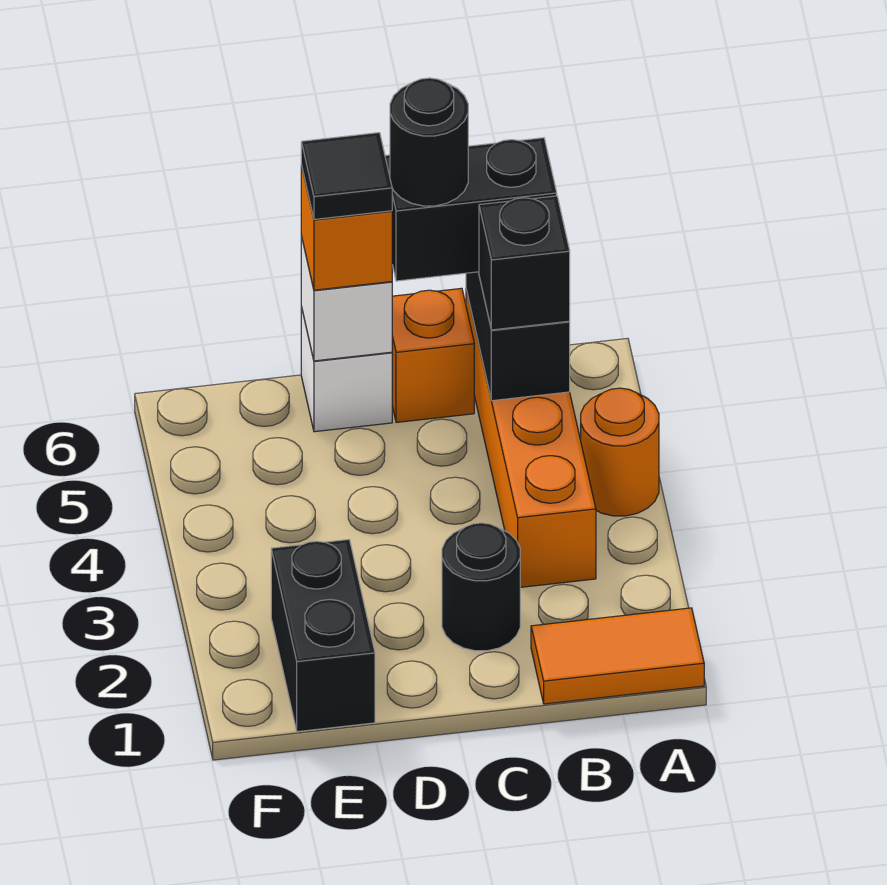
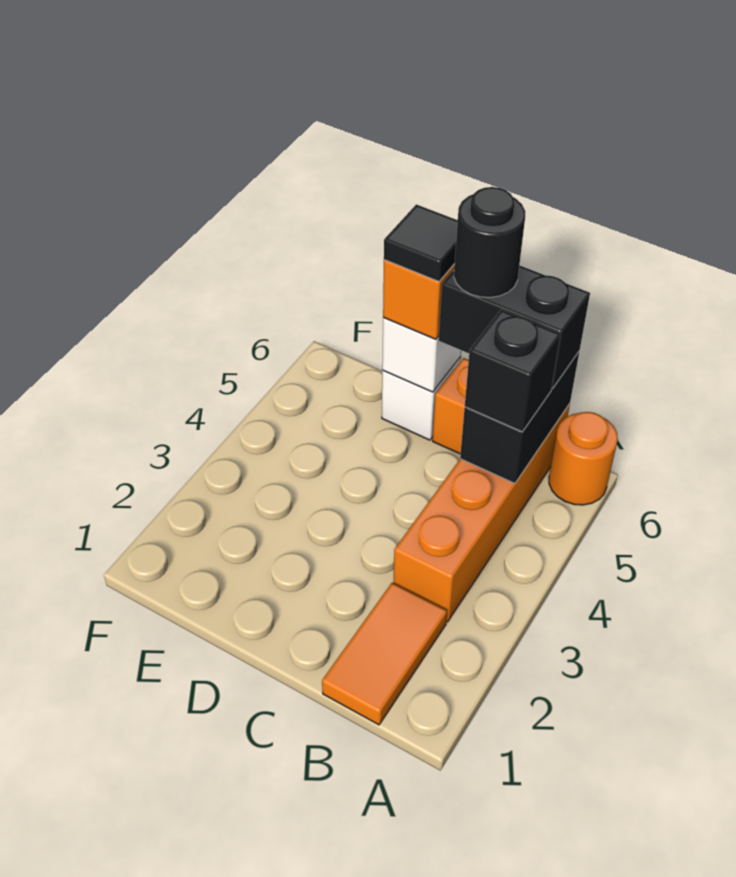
orange tile A1:B1 level 1 -> orange tile B1:B2 level 1
orange round brick A4 level 1 -> orange round brick A6 level 1
black round brick C2 level 1 -> none
black brick E1:E2 level 1 -> none

